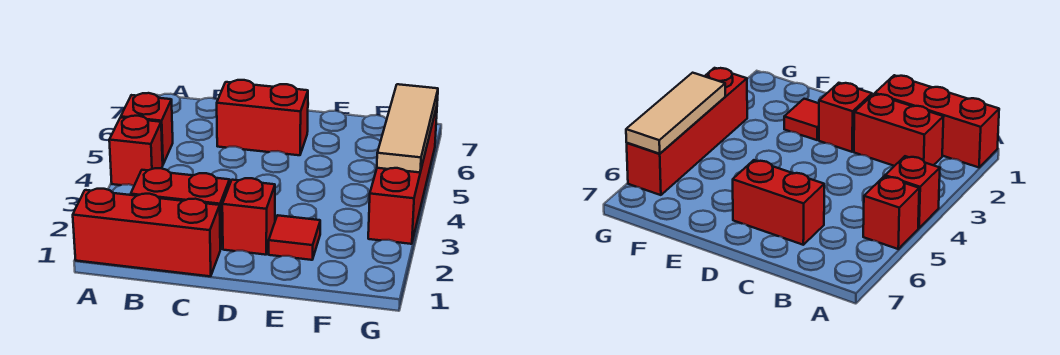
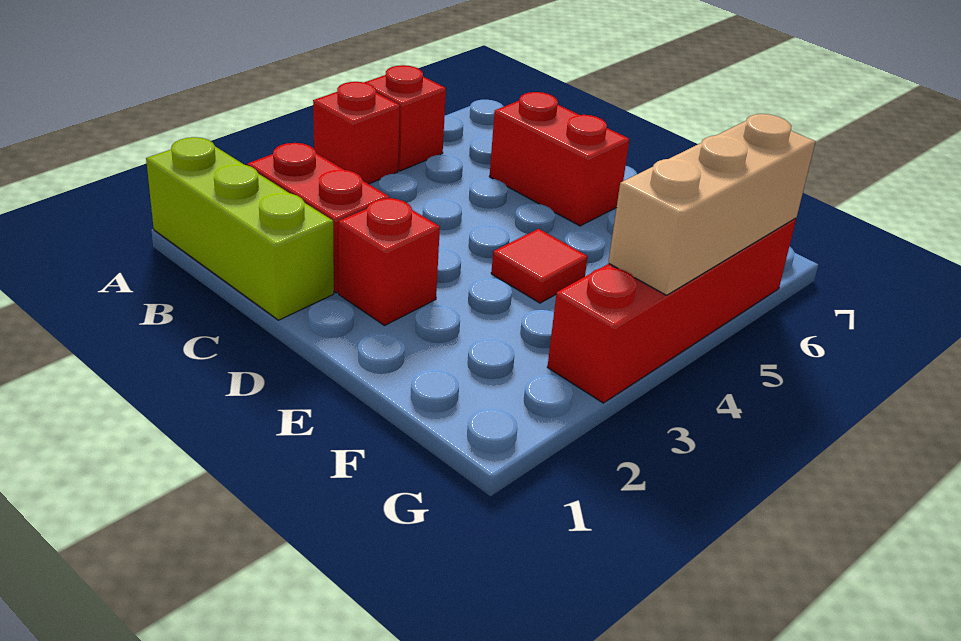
red brick A1:C1 level 1 -> lime brick A1:C1 level 1
red tile E2 level 1 -> red tile E4 level 1
tan tile G4:G6 level 2 -> tan brick G4:G6 level 2

